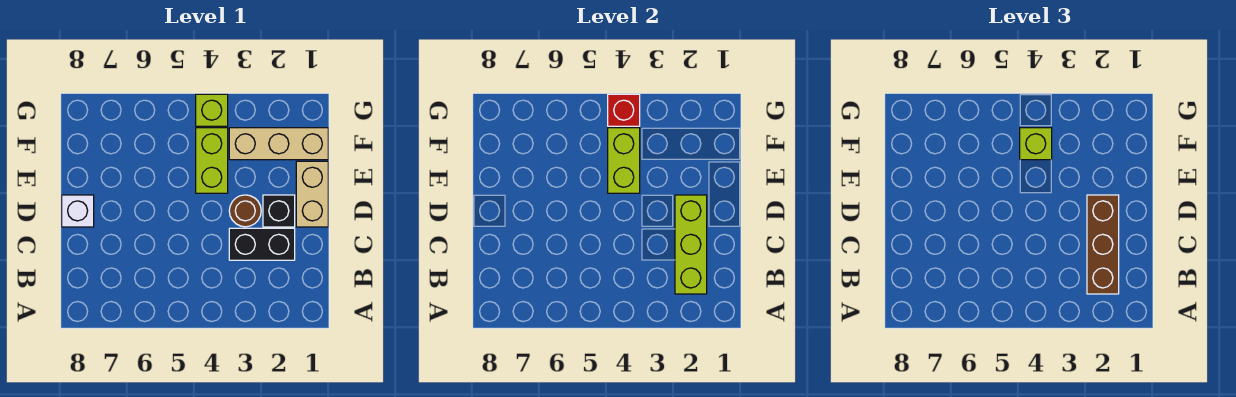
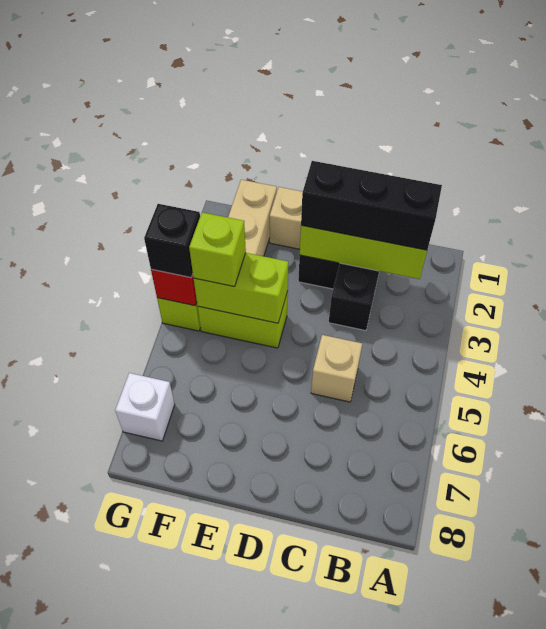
brown brick B2:D2 level 3 -> black brick B2:D2 level 3
none -> tan brick C5 level 1
brown round brick D3 level 1 -> none
white brick D8 level 1 -> white brick G7 level 1
none -> black brick G4 level 3

